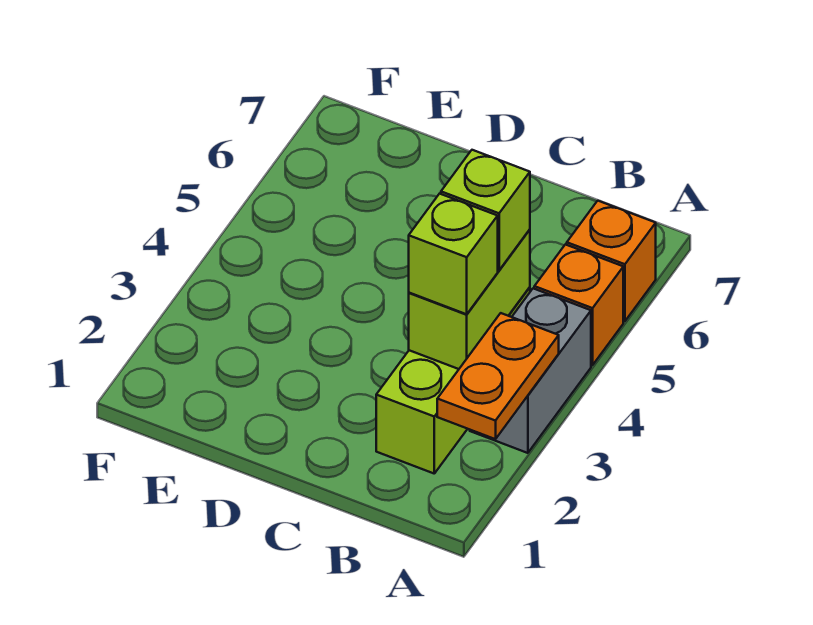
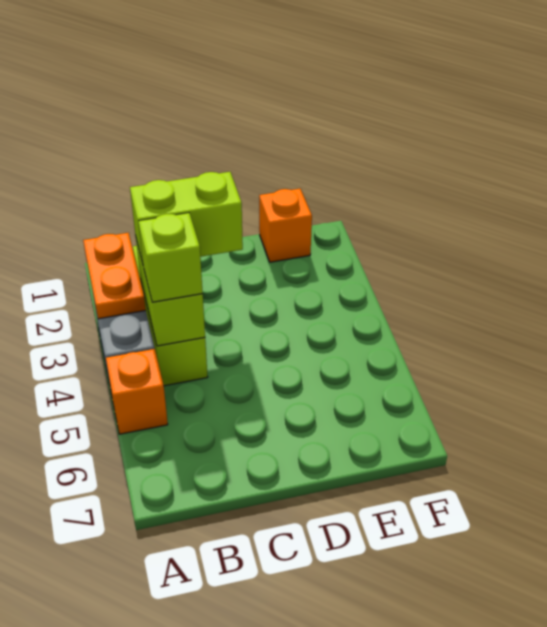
orange brick A6 level 1 -> orange brick E1 level 1
lime brick B3 level 3 -> lime brick B3:C3 level 3

